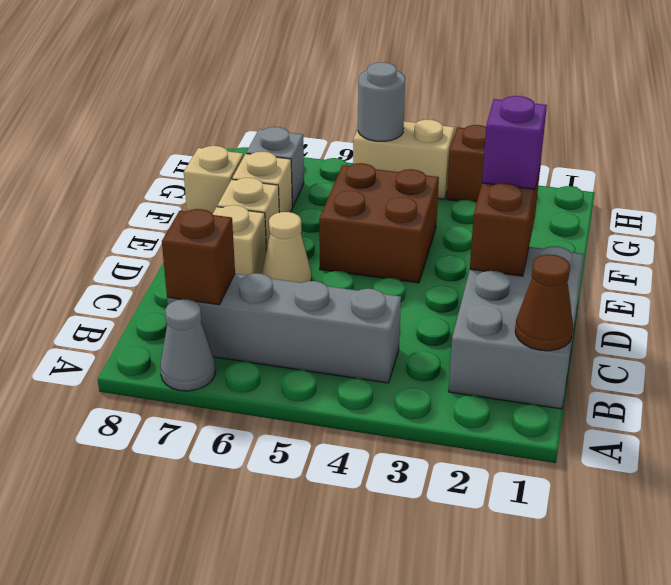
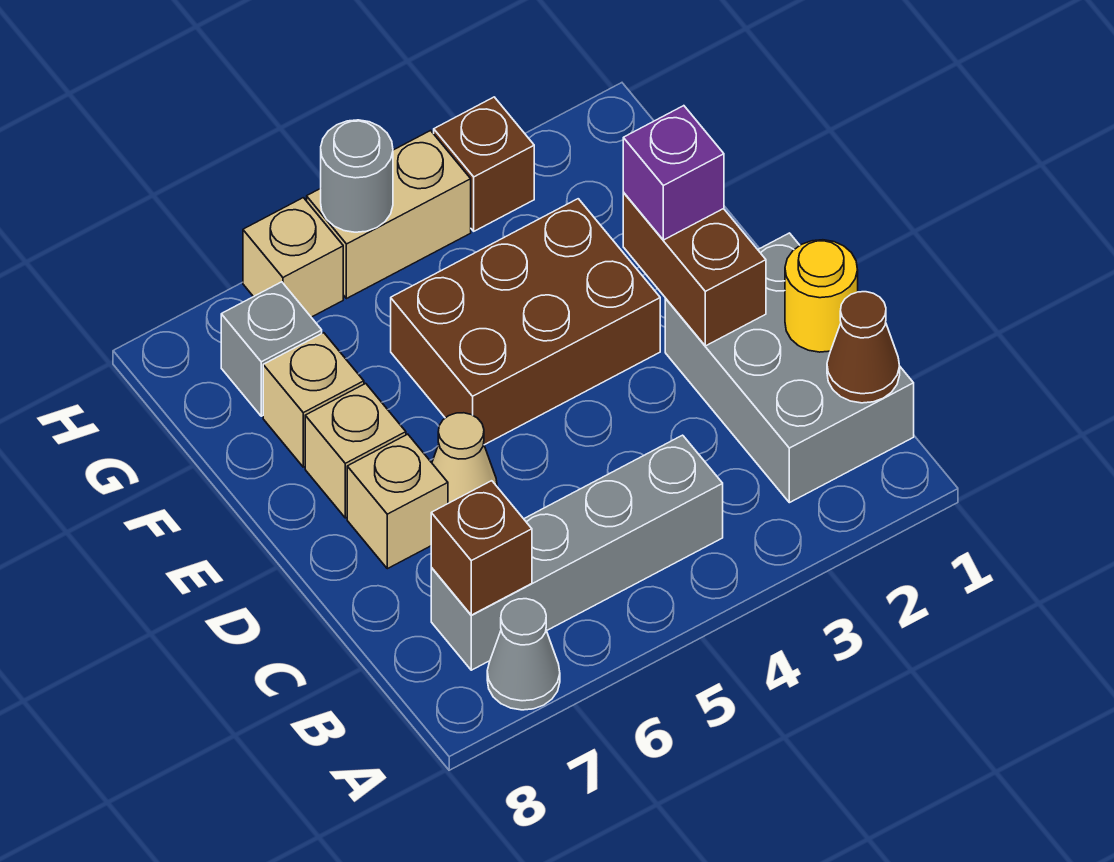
none -> yellow round brick C1 level 2
brown brick E4:F5 level 1 -> brown brick E3:F5 level 1
tan brick F8 level 1 -> tan brick H6 level 1

